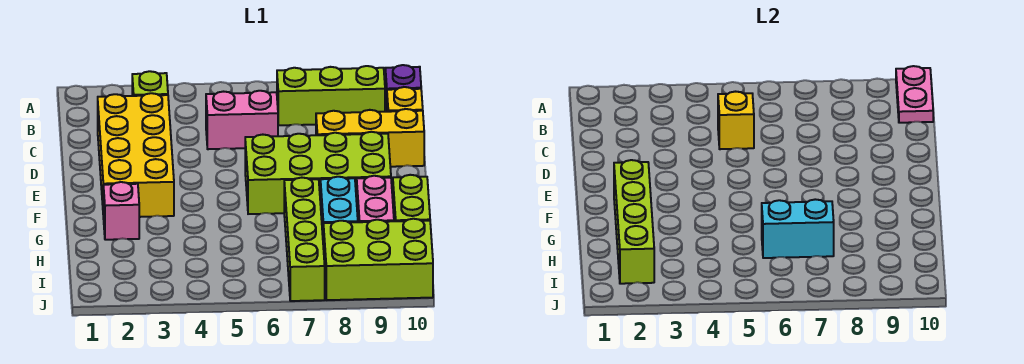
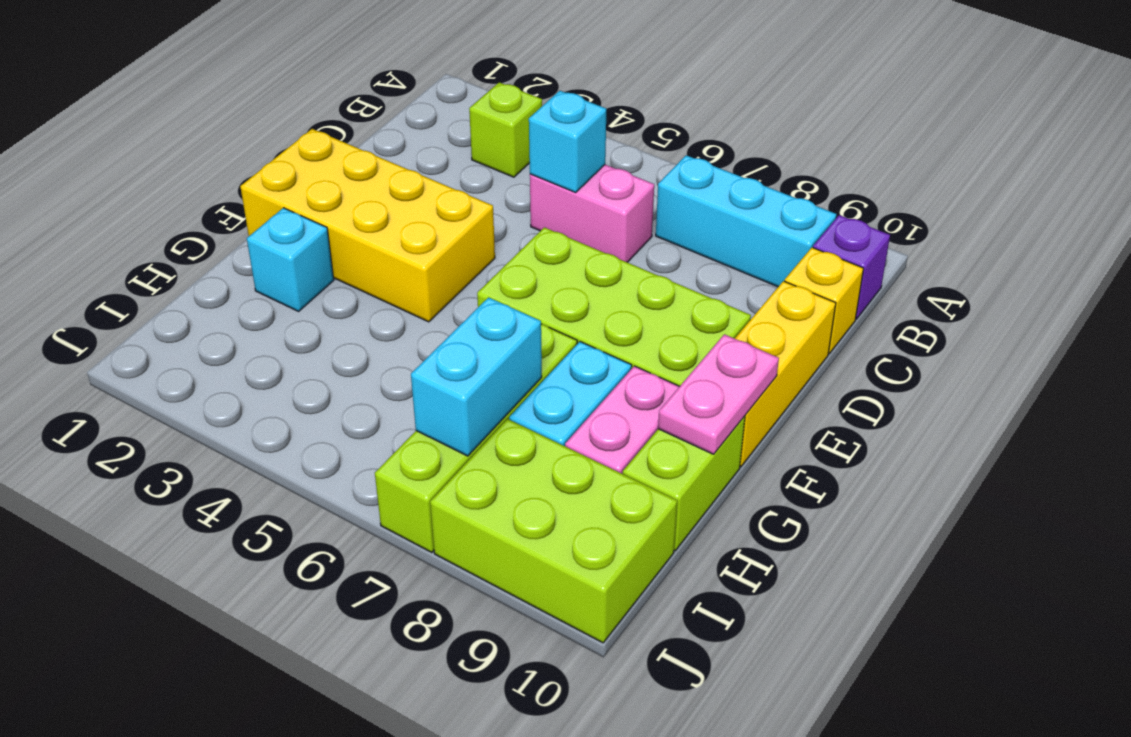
pink plate A10:B10 level 2 -> pink plate F10:G10 level 2
lime brick B7:B9 level 1 -> cyan brick B7:B9 level 1
yellow brick C2:F3 level 1 -> yellow brick E1:F4 level 1
yellow brick C5 level 2 -> cyan brick C5 level 2
yellow brick D8:D10 level 1 -> yellow brick D10:F10 level 1
lime brick F2:I2 level 2 -> none
pink brick G2 level 1 -> cyan brick G2 level 1
cyan brick H6:H7 level 2 -> cyan brick H7:I7 level 2

